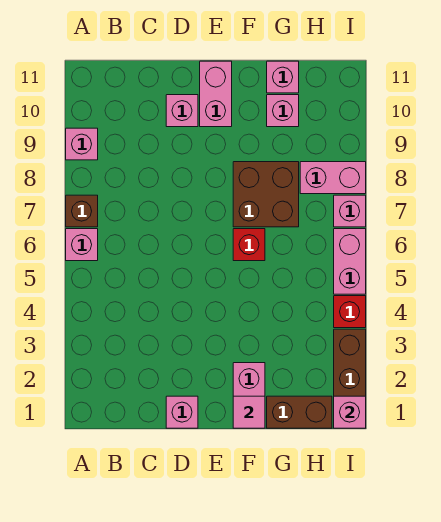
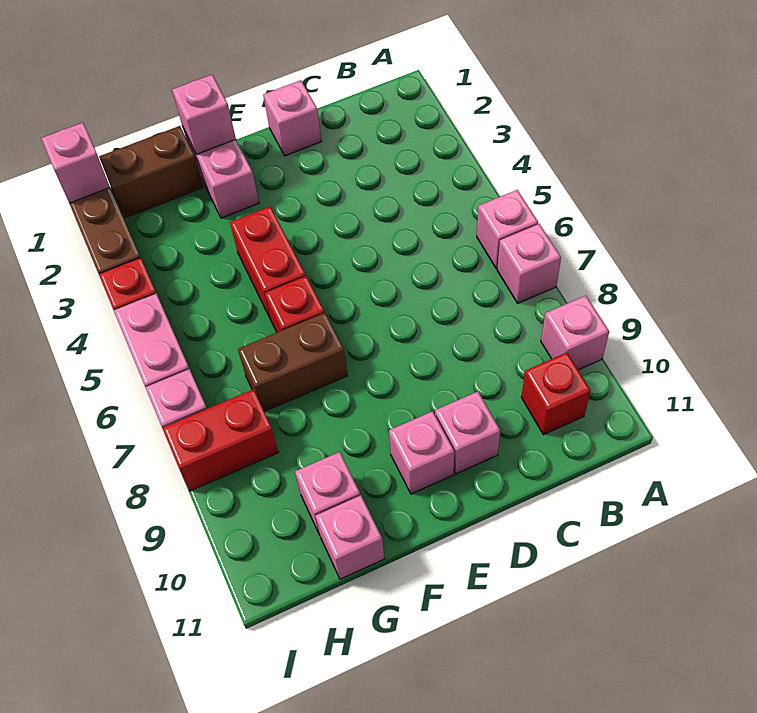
brown brick A7 level 1 -> pink brick A7 level 1
none -> red brick B10 level 1
pink brick E10:E11 level 1 -> pink brick E10 level 1
pink tile F1 level 2 -> pink brick F1 level 2
none -> red brick F4:F5 level 1
brown brick F7:G8 level 1 -> brown brick F7:G7 level 1
pink brick H8:I8 level 1 -> red brick H8:I8 level 1

